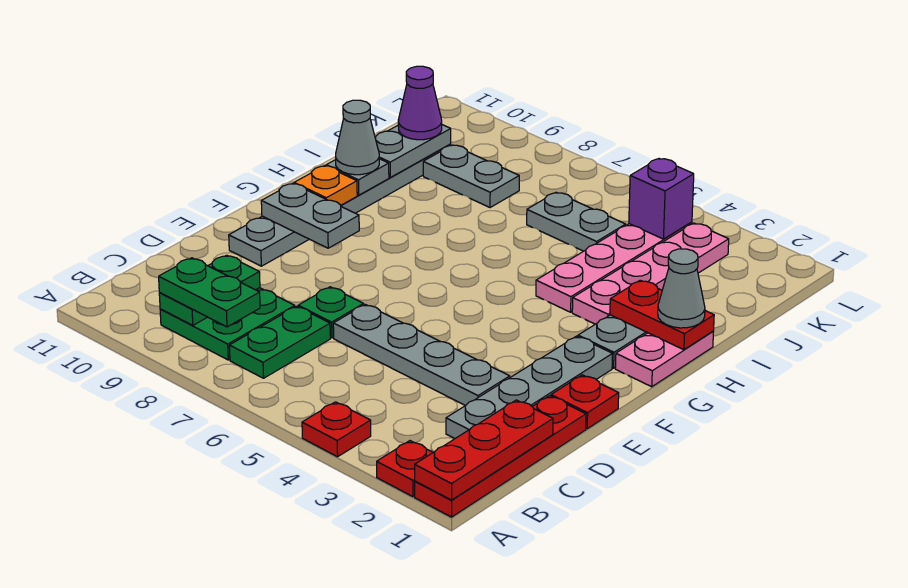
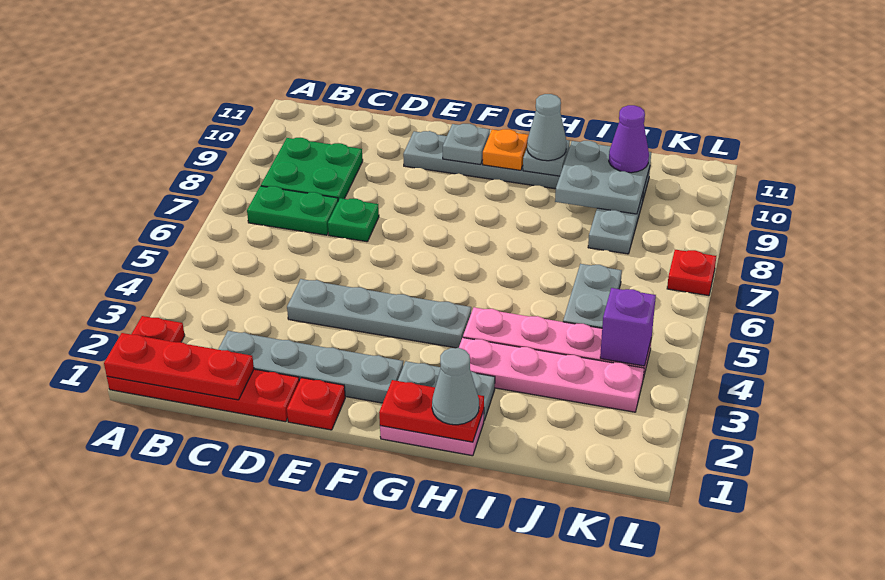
red plate A4 level 1 -> red plate L7 level 1
green plate B8:B9 level 3 -> none
green plate B9:C9 level 2 -> none
grey plate D3:D6 level 1 -> grey plate D4:G4 level 1
grey plate F9:F10 level 2 -> grey plate F10 level 2
red plate H1:H2 level 2 -> red plate G1:H1 level 2
grey plate I10:J10 level 2 -> grey plate I9:J10 level 2

